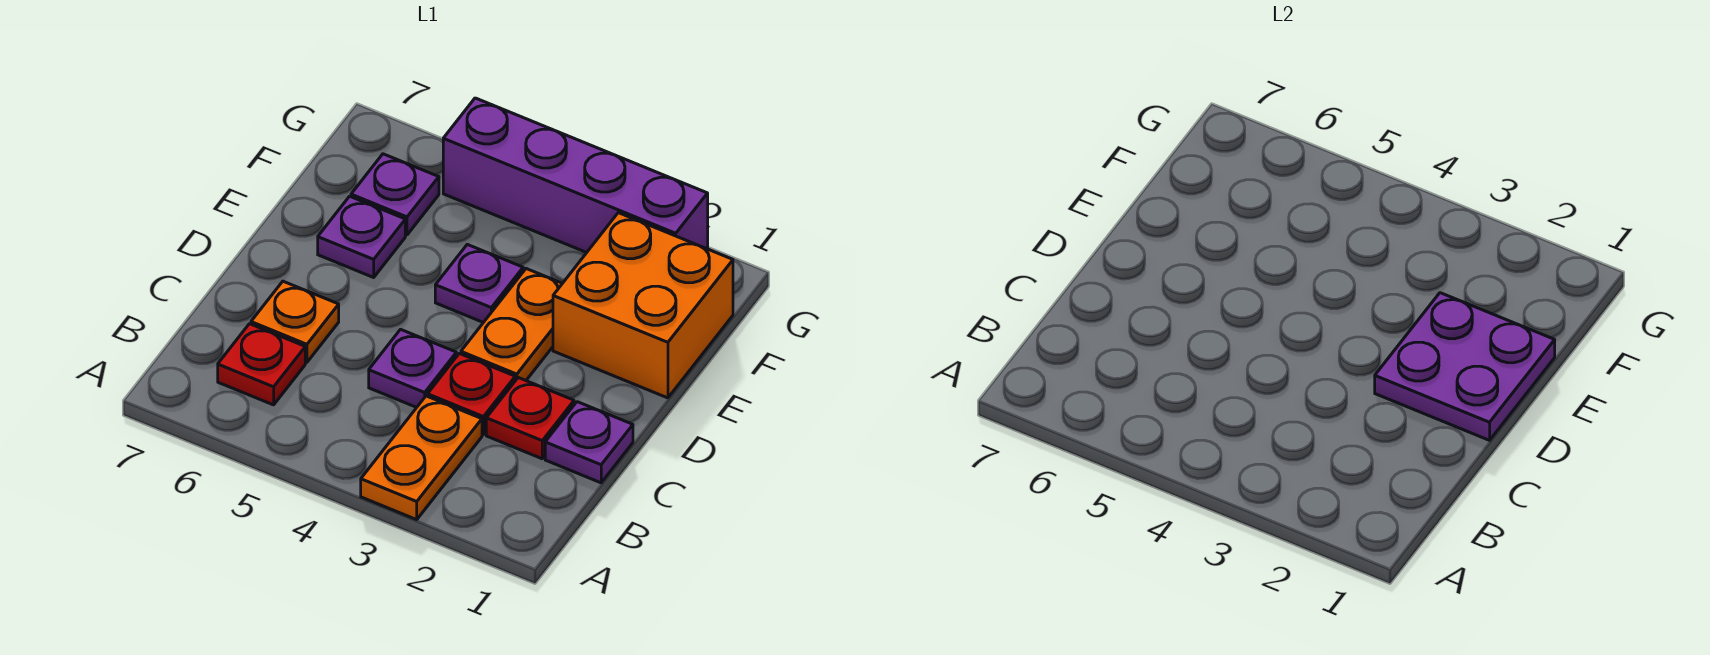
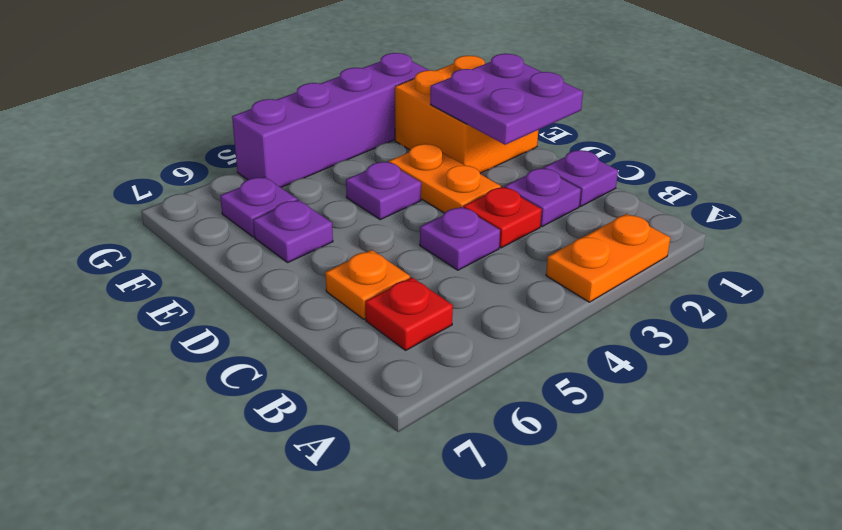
orange plate A3:B3 level 1 -> orange plate A2:A3 level 1
red plate C2 level 1 -> purple plate C2 level 1

